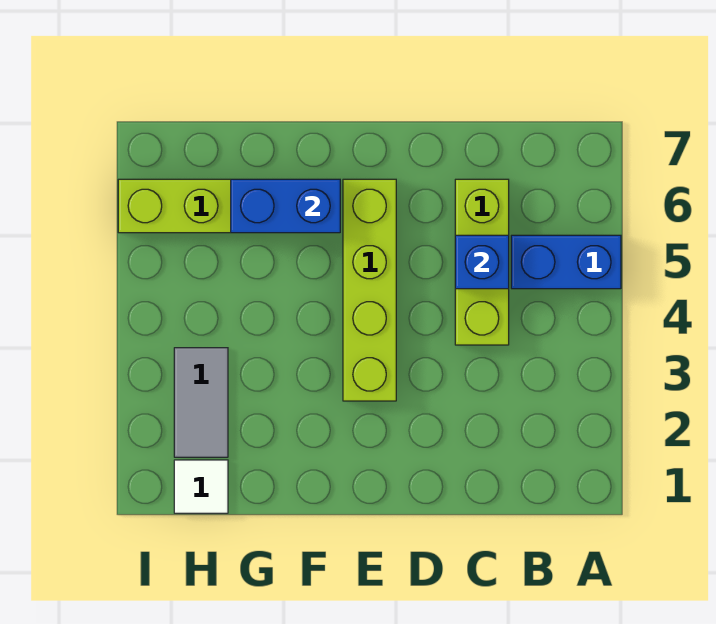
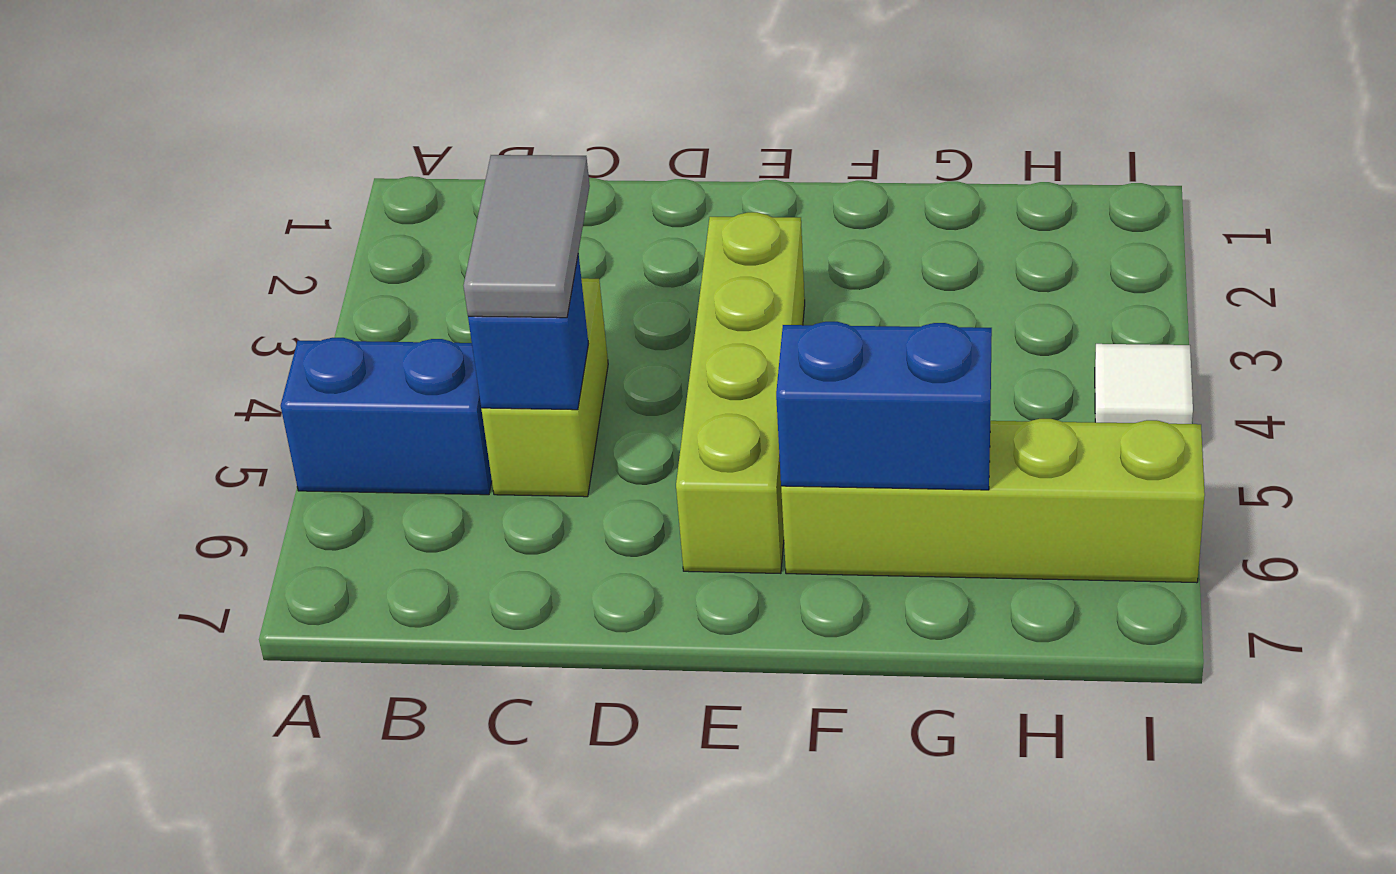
lime brick C4:C6 level 1 -> lime brick C4:C5 level 1
white tile H1 level 1 -> white tile I4 level 1
grey tile H2:H3 level 1 -> grey tile C4:C5 level 3

